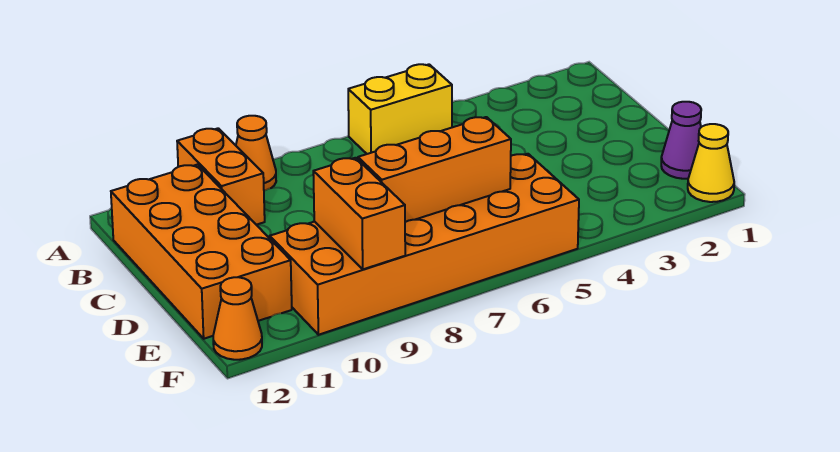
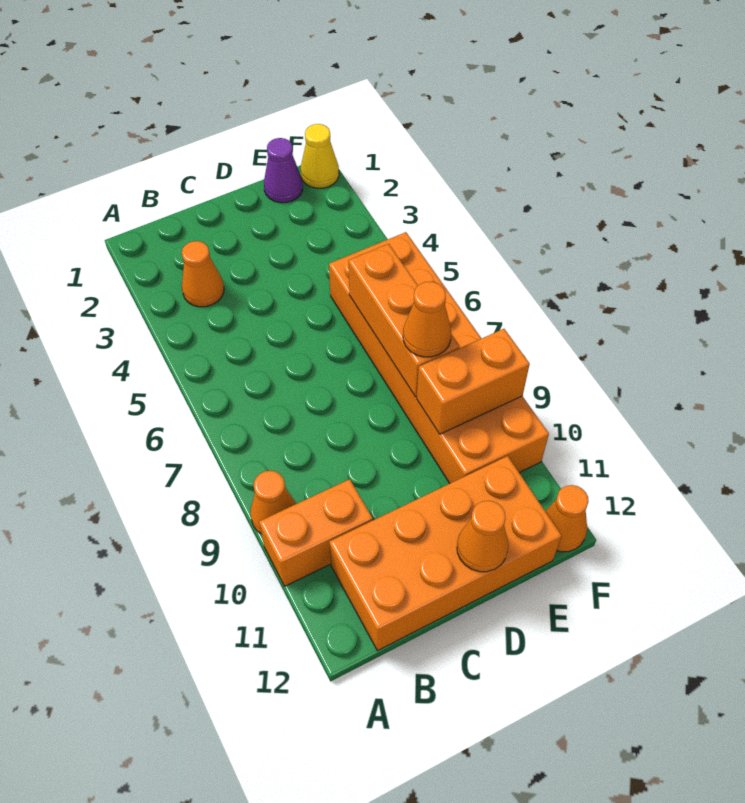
yellow brick A5:A6 level 1 -> none
none -> orange cone B3 level 1
none -> orange cone D12 level 2
none -> orange cone E8 level 3

